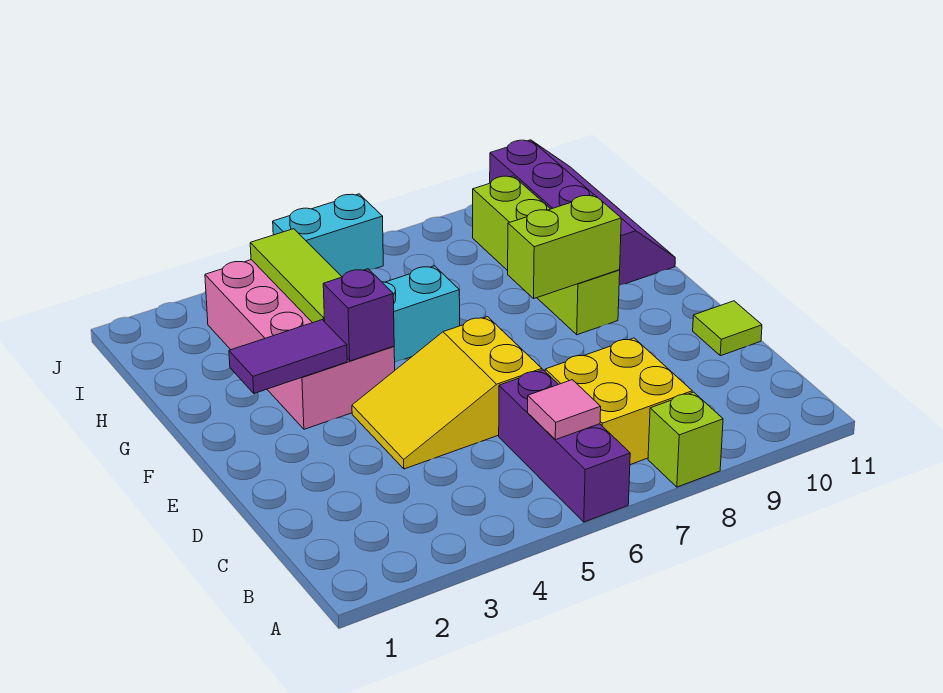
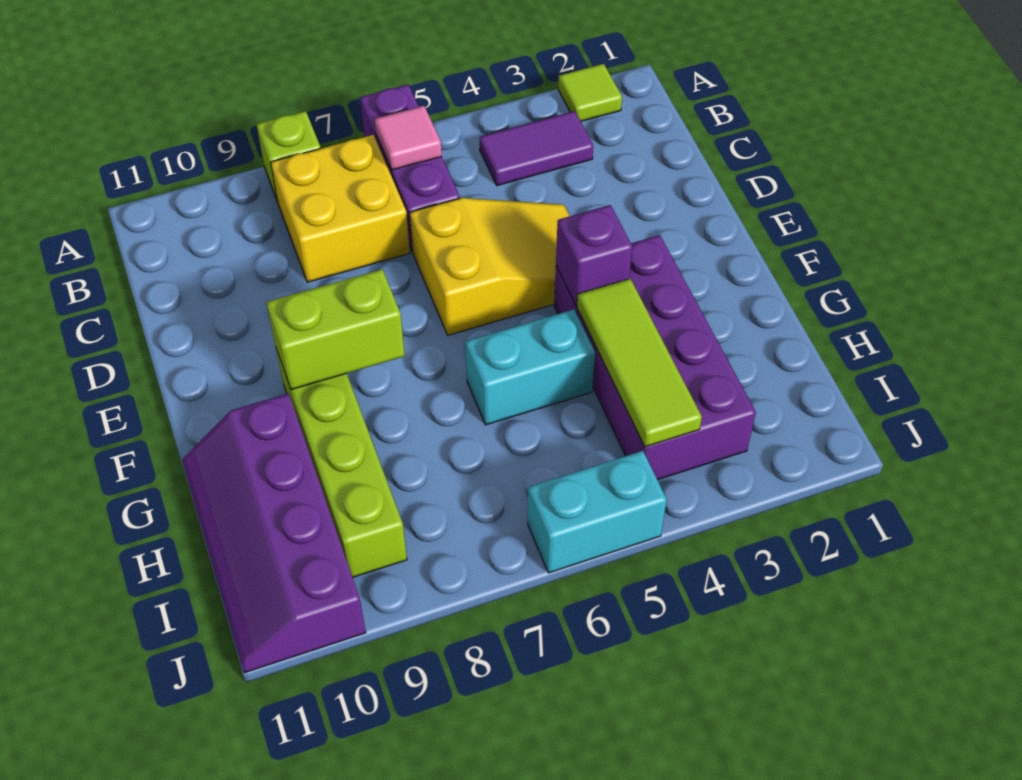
lime tile D11 level 1 -> lime tile A2 level 1
purple tile F2:F3 level 2 -> purple tile B3:B4 level 1
pink brick F3:I4 level 1 -> purple brick F3:I4 level 1

